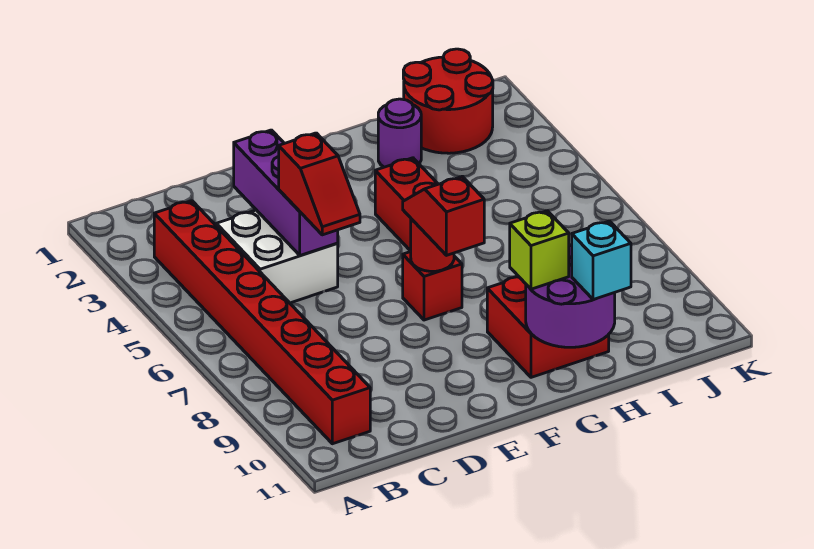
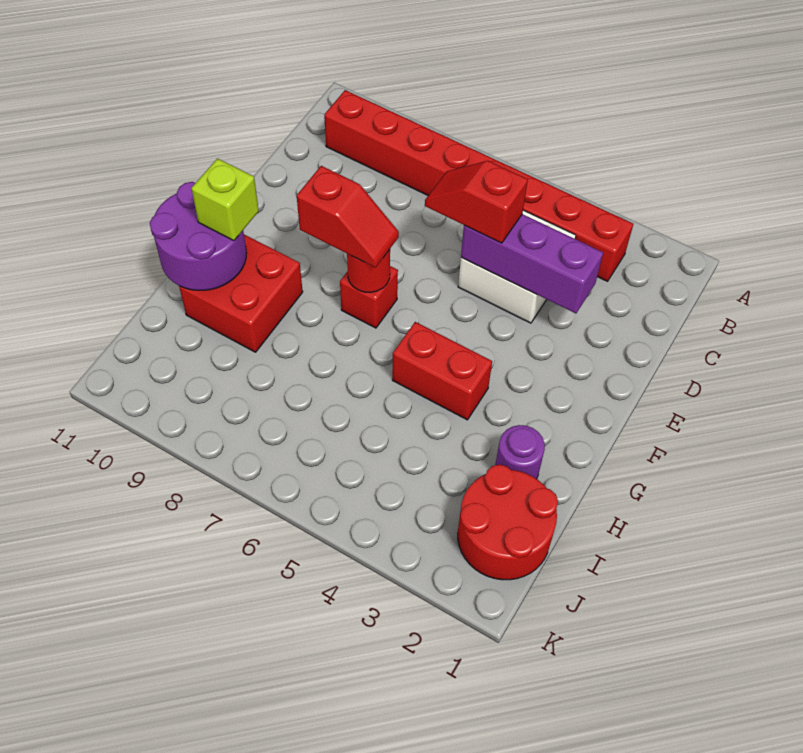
cyan brick H11 level 3 -> none

